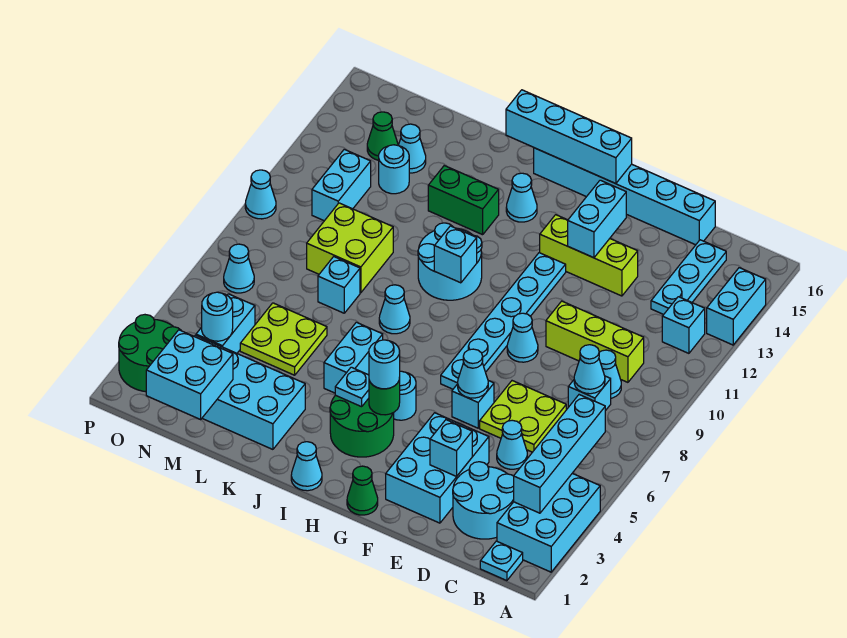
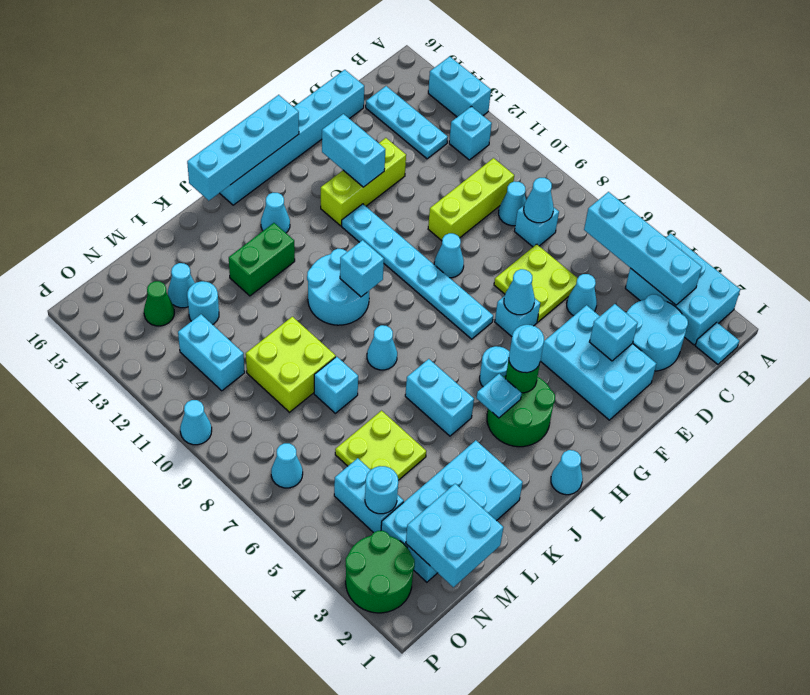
green cone G1 level 1 -> none

